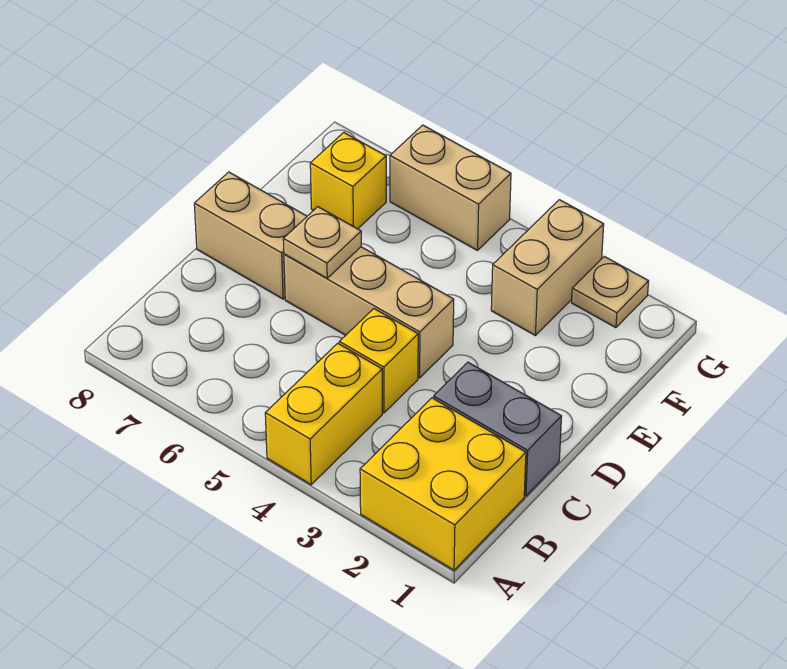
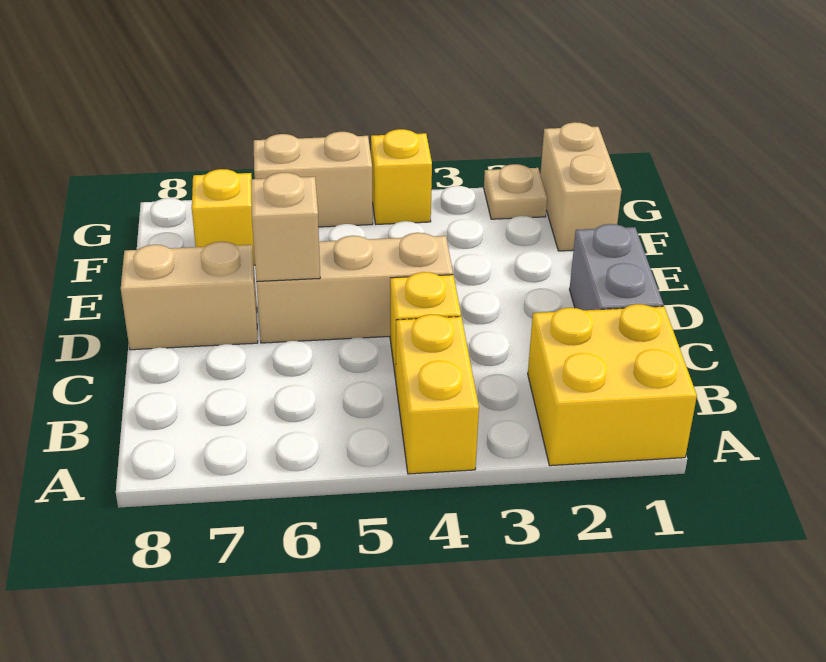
grey brick C1:C2 level 1 -> grey brick C1:D1 level 1
tan plate D6 level 2 -> tan brick D6 level 2
tan brick F3:G3 level 1 -> tan brick F1:G1 level 1
none -> yellow brick G4 level 1

